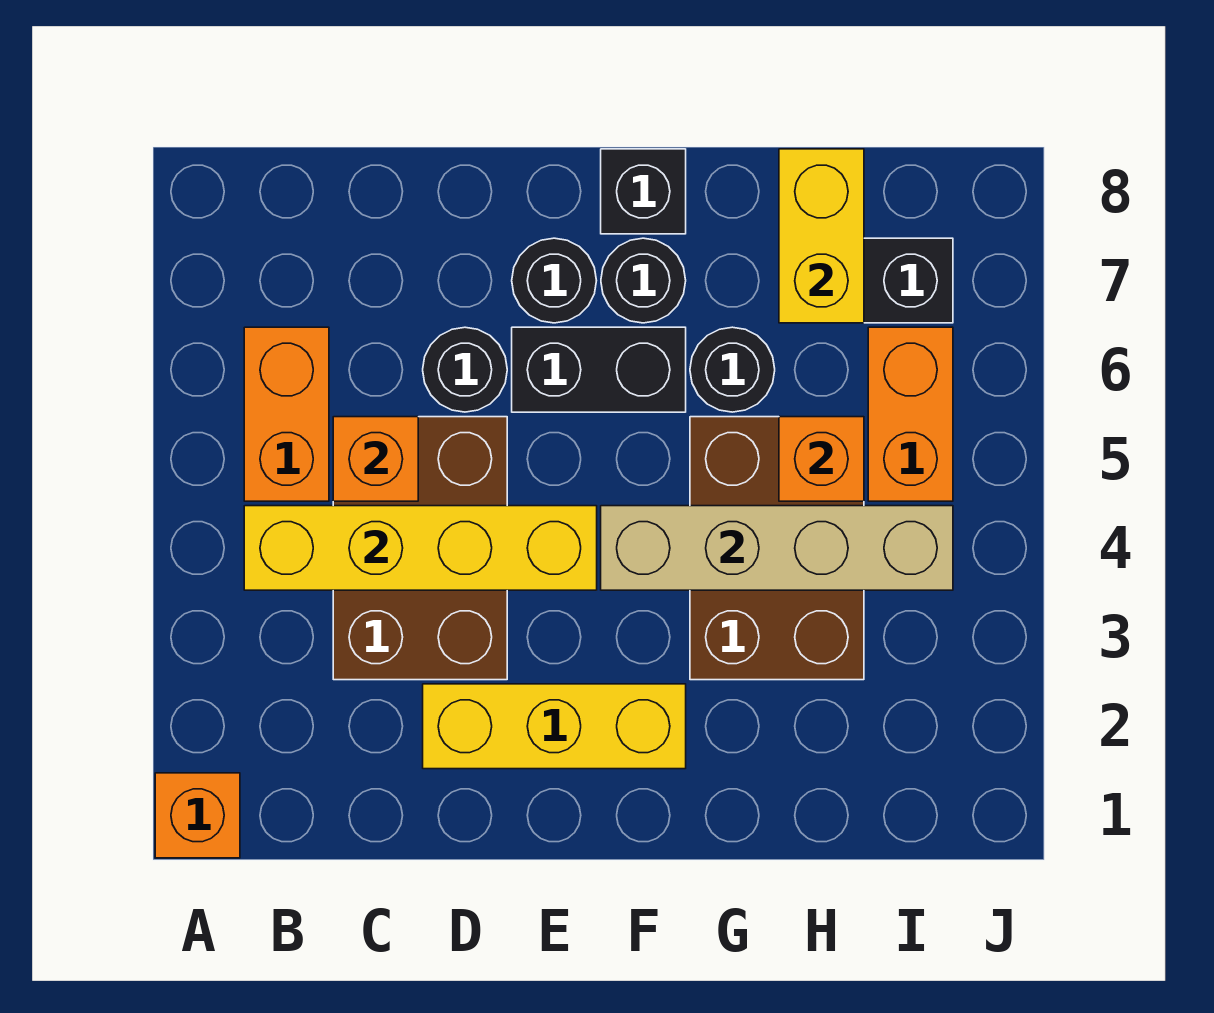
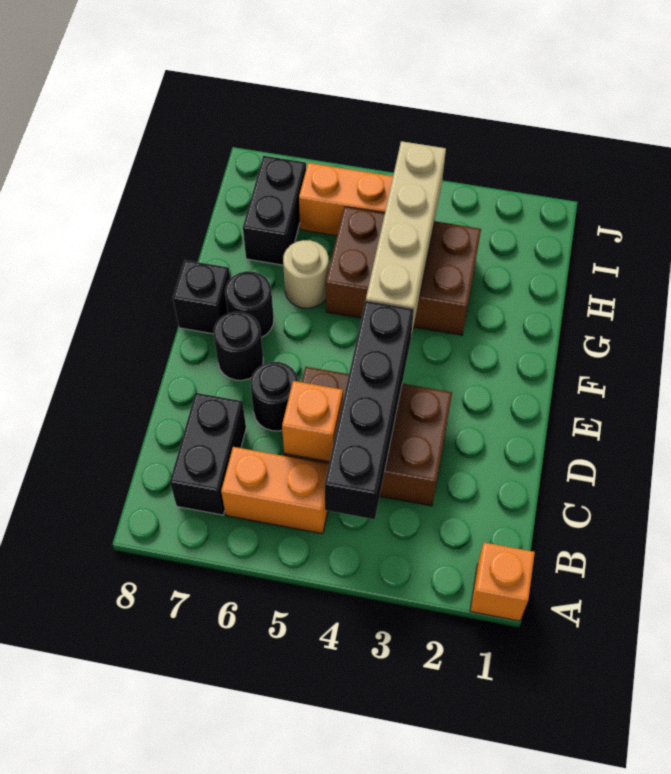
yellow brick B4:E4 level 2 -> black brick B4:E4 level 2
yellow brick D2:F2 level 1 -> none
black brick E6:F6 level 1 -> black brick B7:C7 level 1
black round brick G6 level 1 -> tan round brick G6 level 1
orange brick H5 level 2 -> none
yellow brick H7:H8 level 2 -> none

